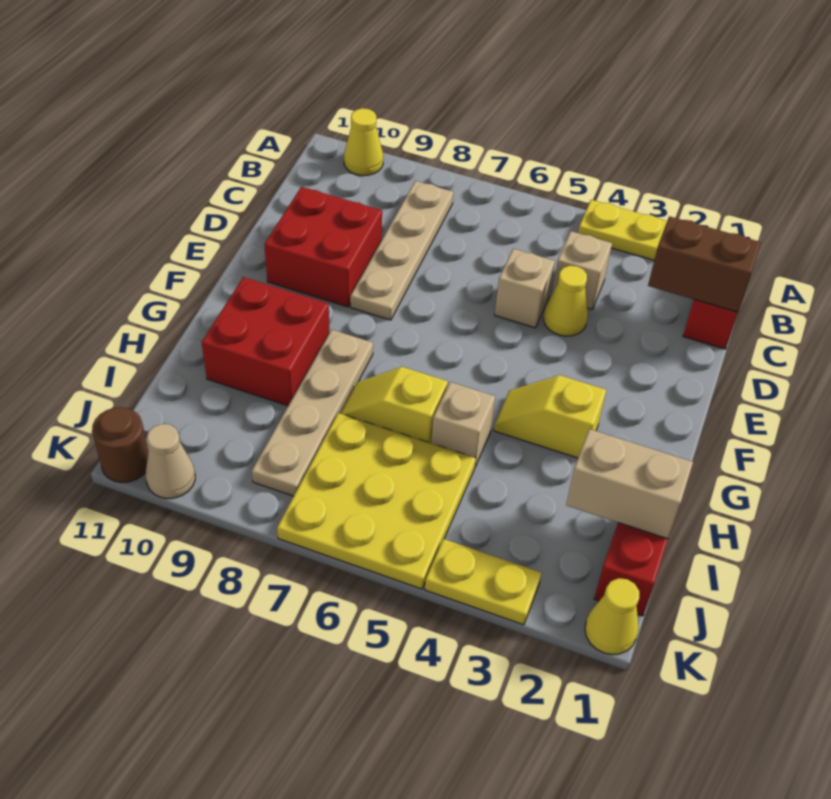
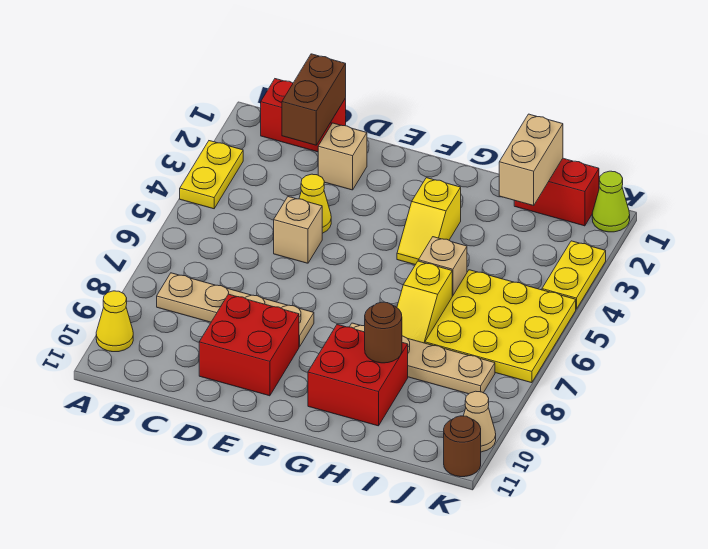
tan brick C4 level 1 -> tan brick D2 level 1
none -> brown round brick H9 level 2
yellow cone K1 level 1 -> lime cone K1 level 1

